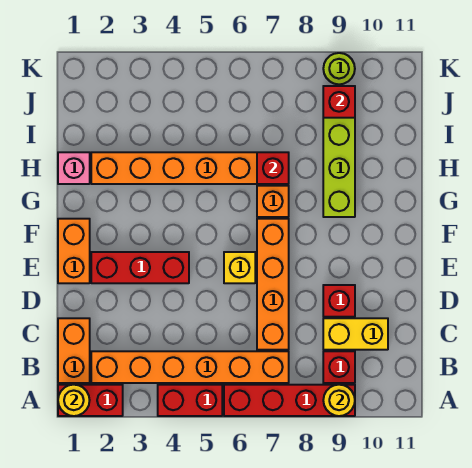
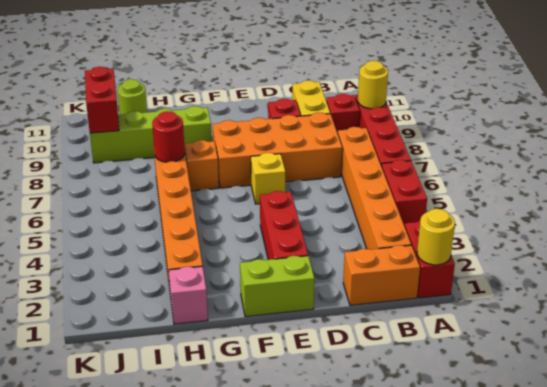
orange brick C7:F7 level 1 -> orange brick C7:F8 level 1
orange brick E1:F1 level 1 -> lime brick E1:F1 level 1
red brick H7 level 2 -> red round brick H7 level 2
red brick J9 level 2 -> red brick J9:J10 level 2
lime round brick K9 level 1 -> lime round brick I11 level 1

